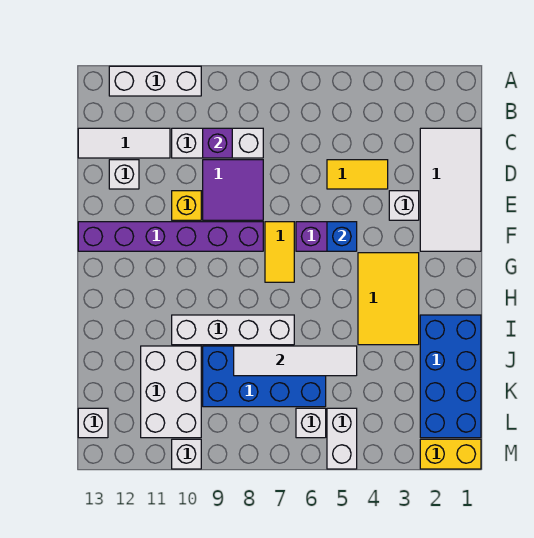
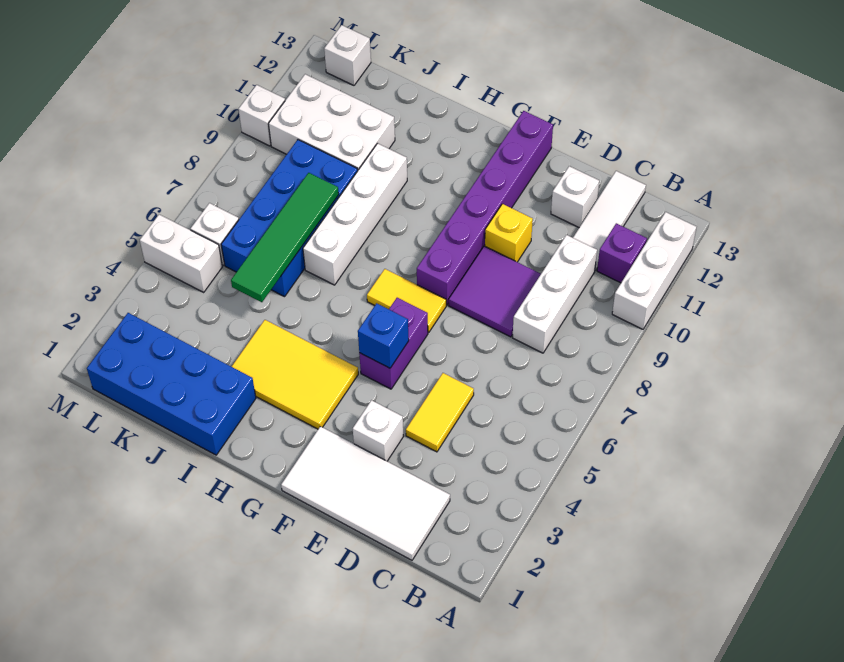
purple brick C9 level 2 -> purple brick B11 level 1
white tile J5:J8 level 2 -> green tile J5:J8 level 2
yellow brick M1:M2 level 1 -> none

